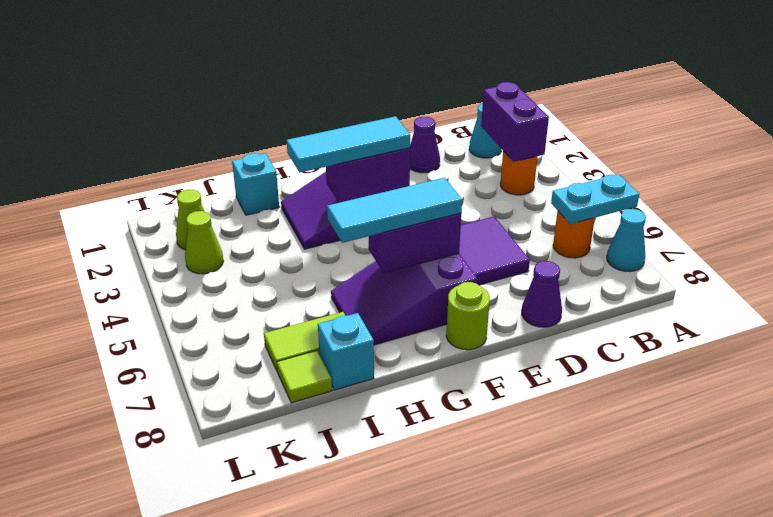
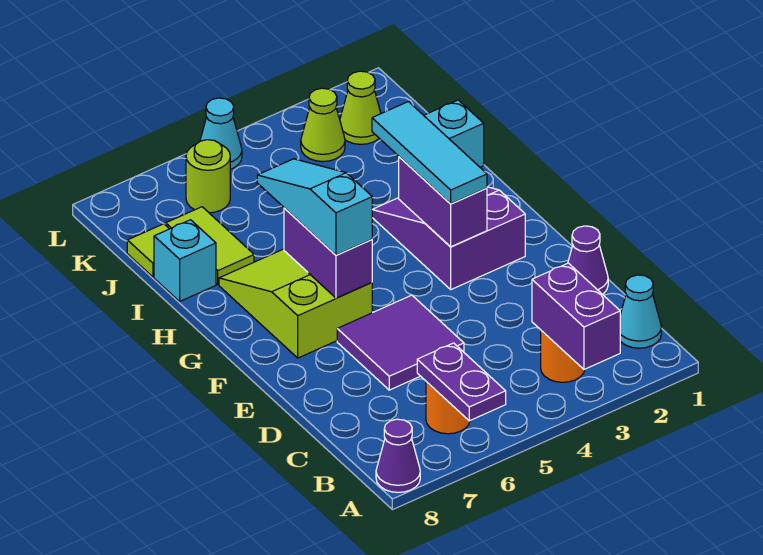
cyan plate A6:B6 level 2 -> purple plate A6:B6 level 2
cyan cone A7 level 1 -> cyan cone L5 level 1
purple brick B2:B3 level 2 -> purple brick A3:B3 level 2
purple cone D8 level 1 -> purple cone A8 level 1
purple slope F6:H7 level 1 top F -> lime slope F6:H7 level 1 top F
cyan tile F6:H6 level 3 -> cyan slope F6:H6 level 3 top F
lime round brick F8 level 1 -> lime round brick K6 level 1

